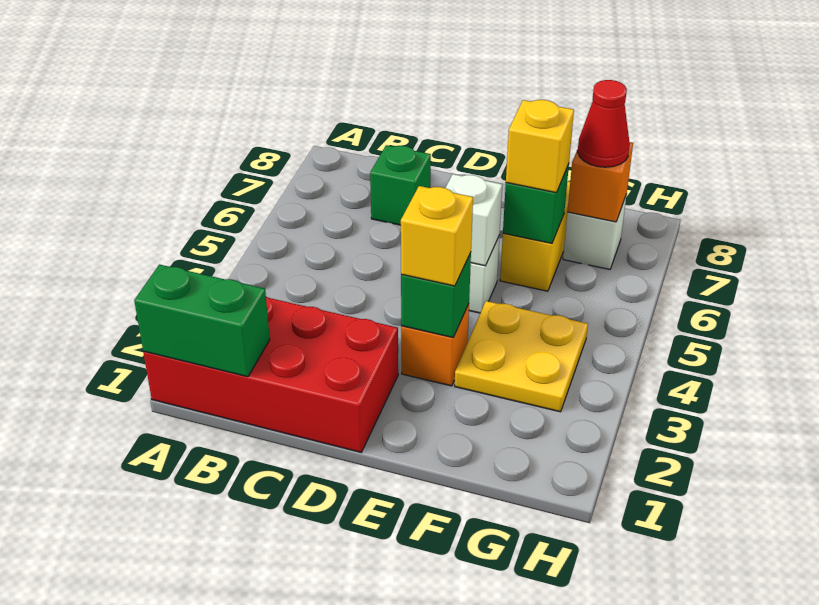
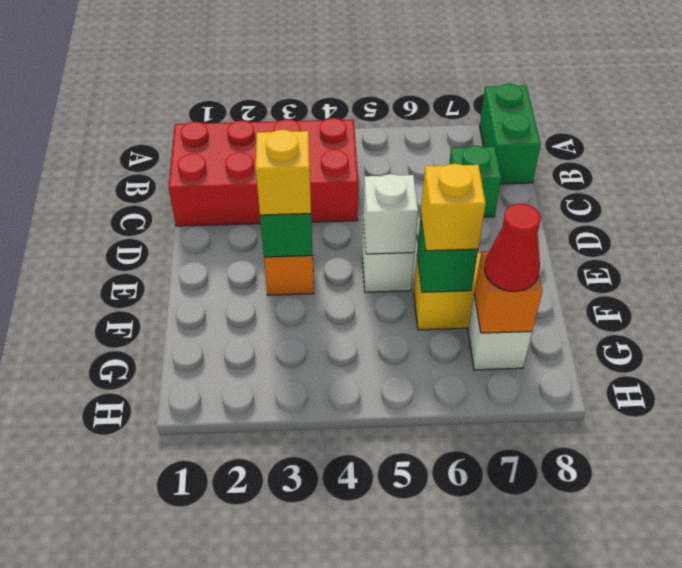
red brick A1:D2 level 1 -> red brick B1:C4 level 1
green brick A1:B1 level 2 -> green brick A8:B8 level 1
yellow plate F3:G4 level 1 -> none

